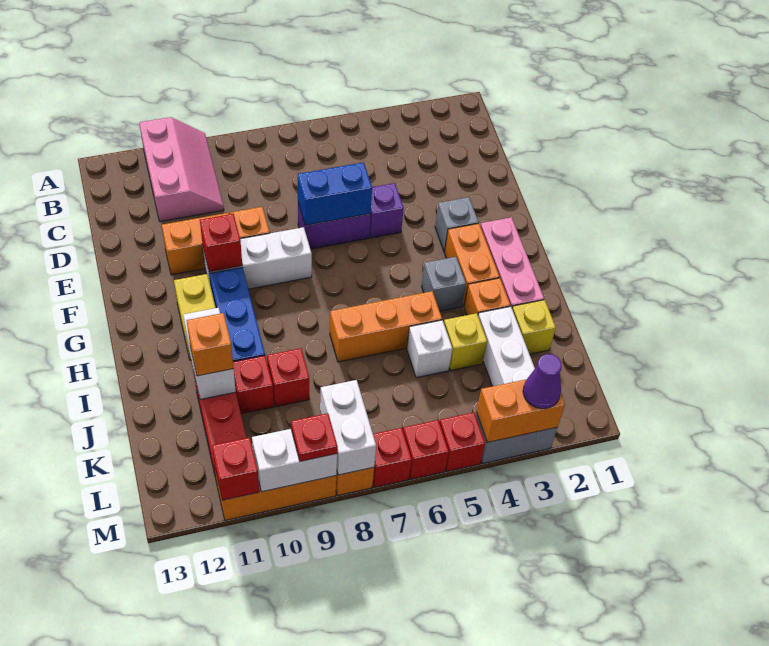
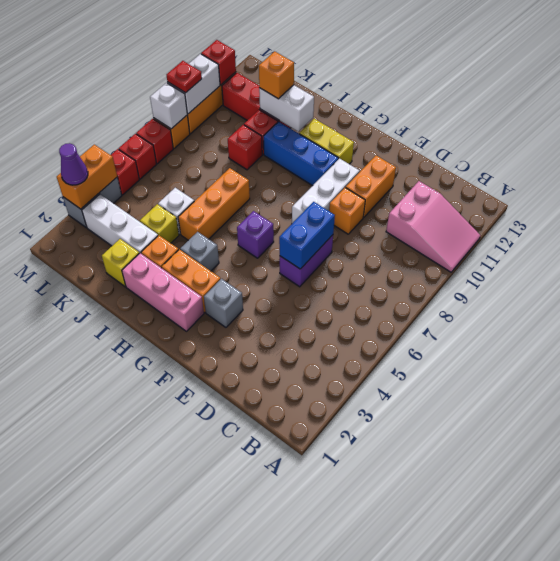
pink slope A10:C11 level 1 top 11 -> pink slope A10:C11 level 1 top C
purple brick E5 level 1 -> purple brick G6 level 1
red brick F10 level 2 -> none
white brick L8:M8 level 2 -> white brick M8 level 2

